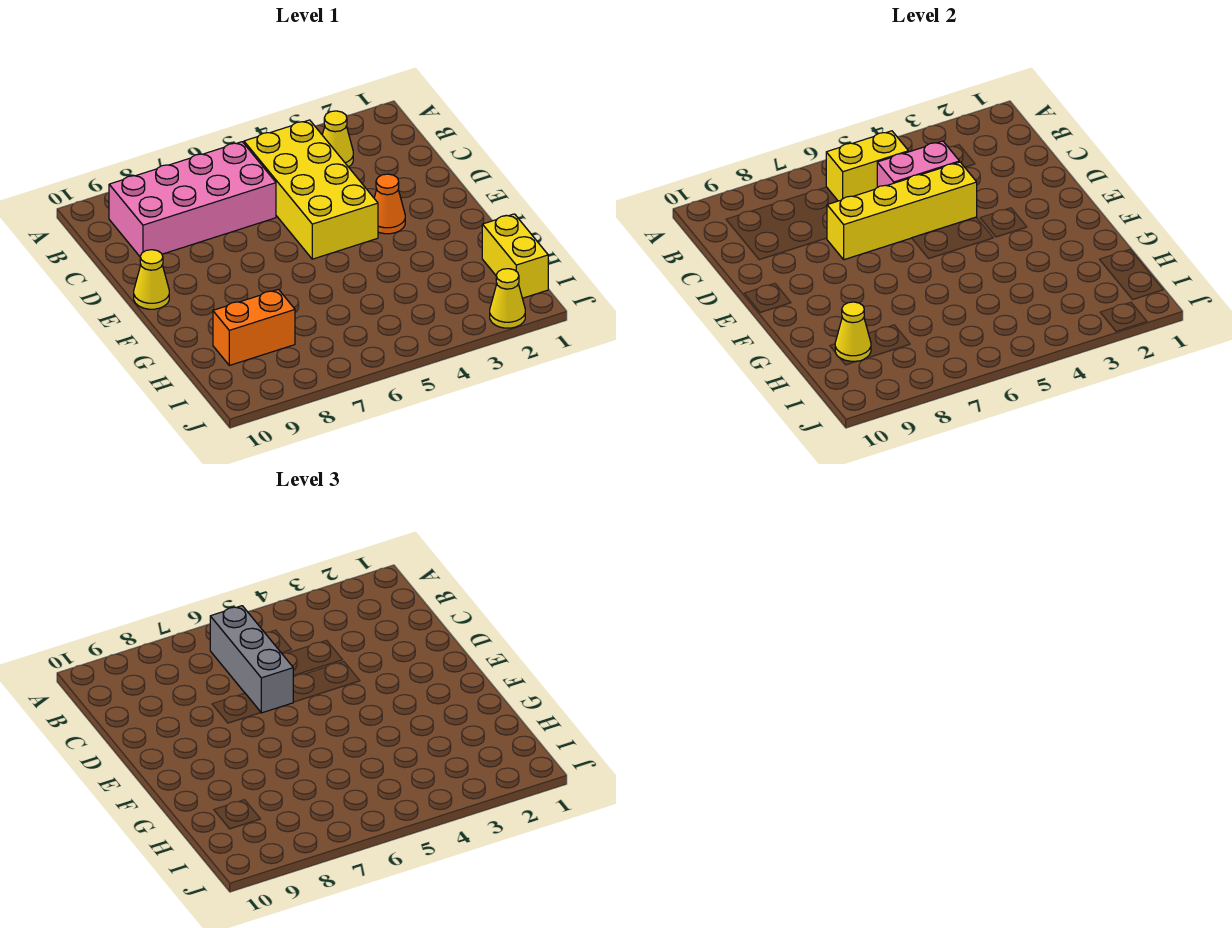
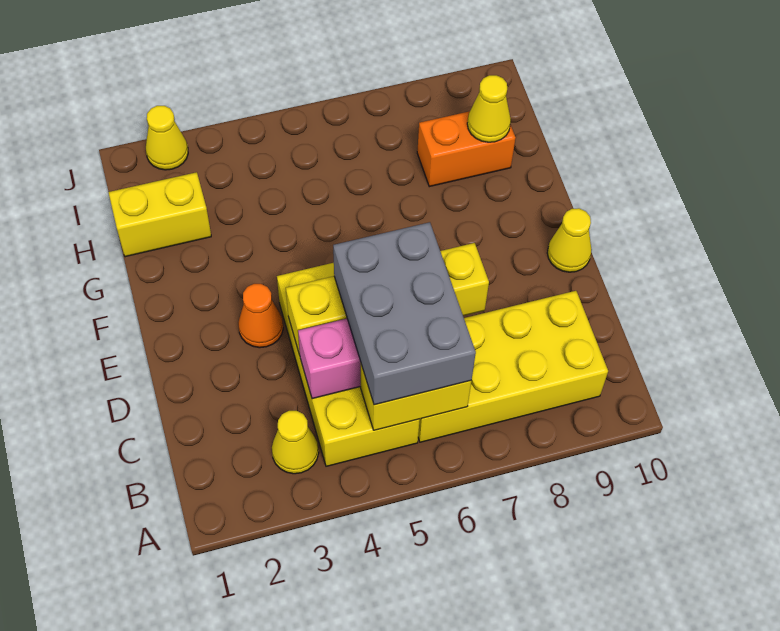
pink brick B6:C9 level 1 -> yellow brick B6:C9 level 1
grey brick B6:D6 level 3 -> grey brick B5:D6 level 3
yellow brick H1:I1 level 1 -> yellow brick H1:H2 level 1

